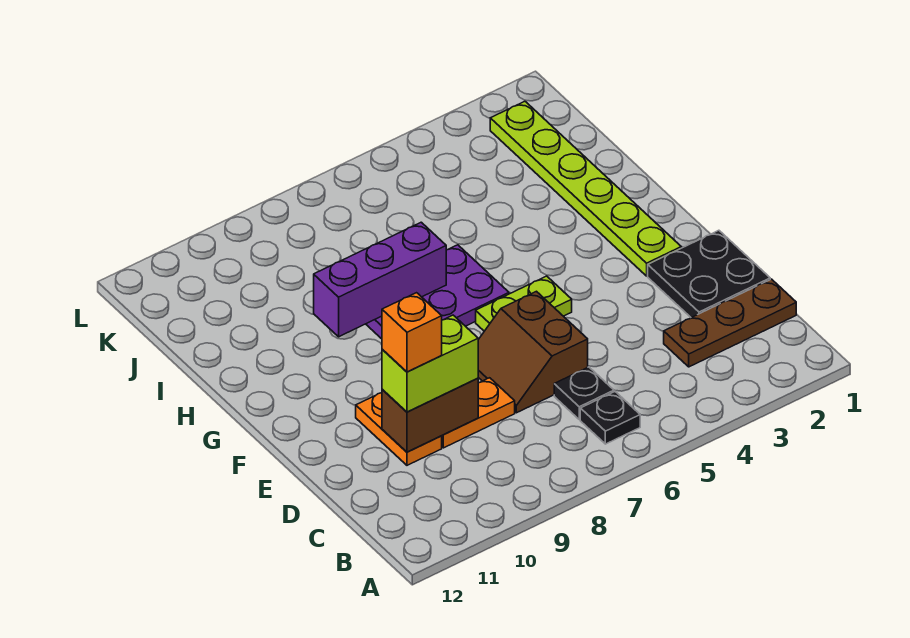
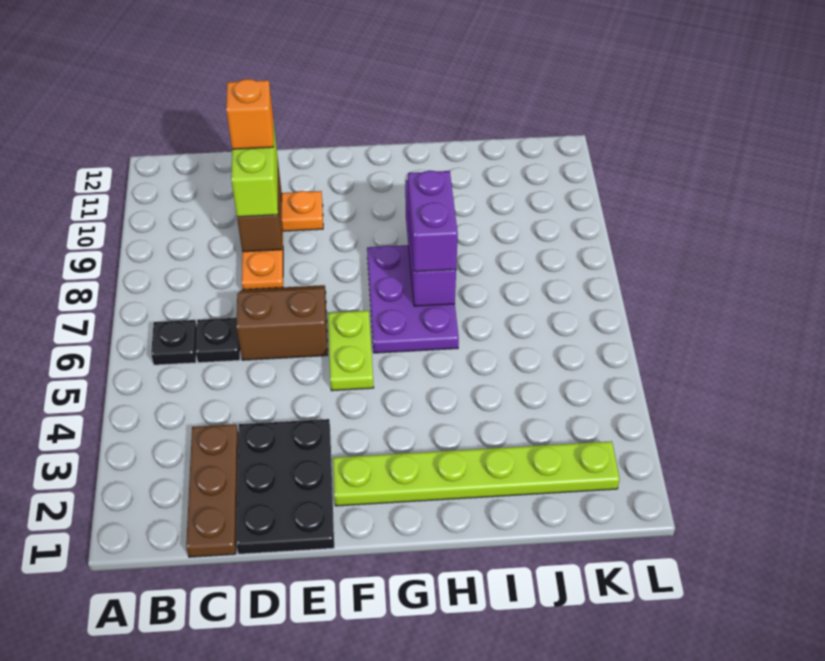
black plate D1:E2 level 1 -> black plate D1:E3 level 1
none -> purple brick H7:H8 level 3

